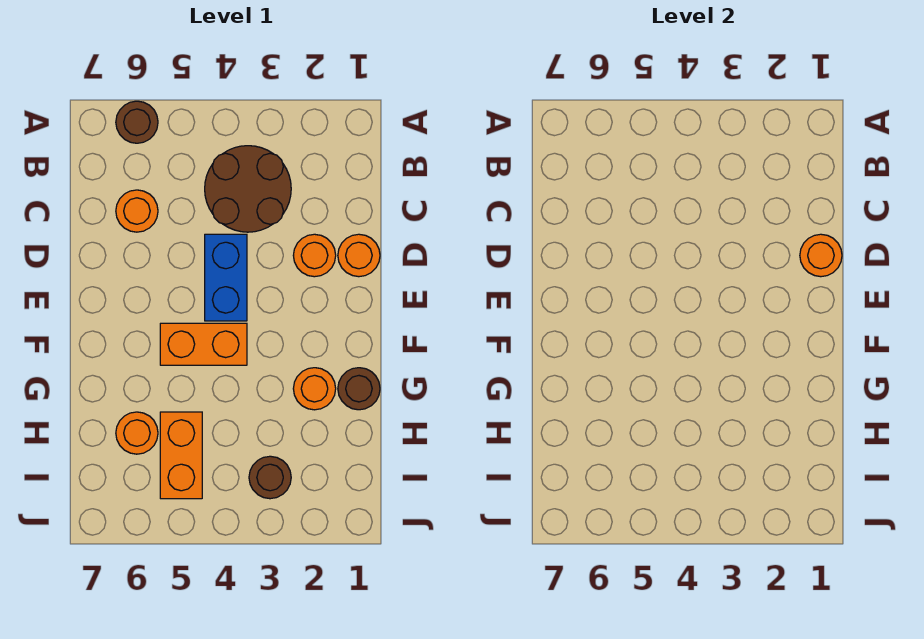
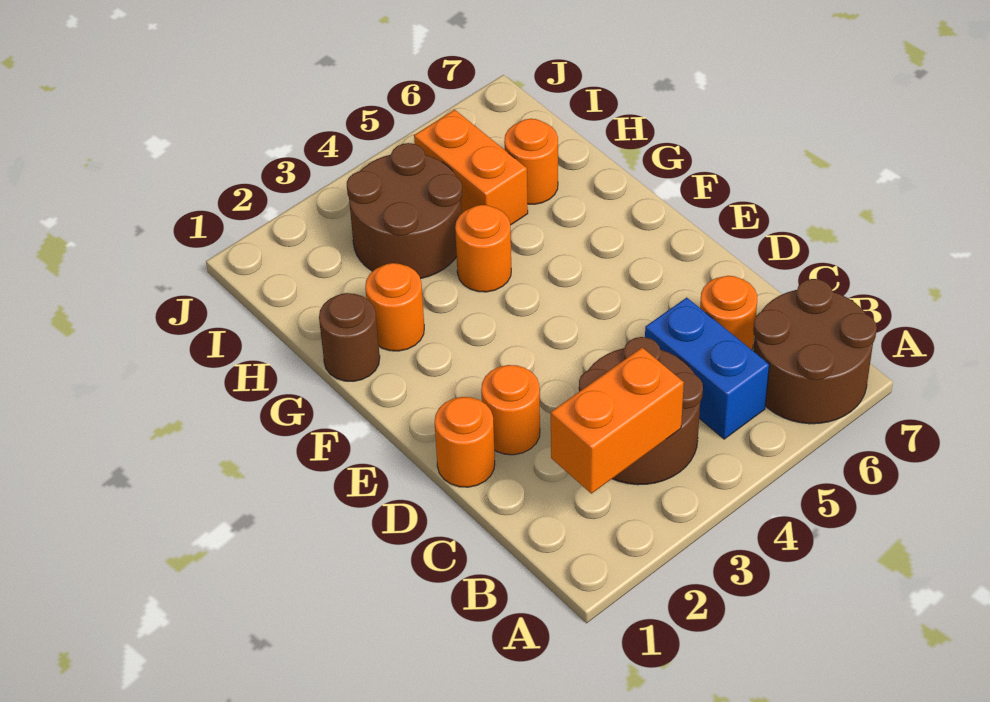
brown round brick A6 level 1 -> brown round brick A6:B7 level 1
orange round brick D1 level 2 -> orange round brick G4 level 1
blue brick D4:E4 level 1 -> blue brick B5:C5 level 1
orange brick F4:F5 level 1 -> orange brick B2:B3 level 2
brown round brick I3 level 1 -> brown round brick H3:I4 level 1

